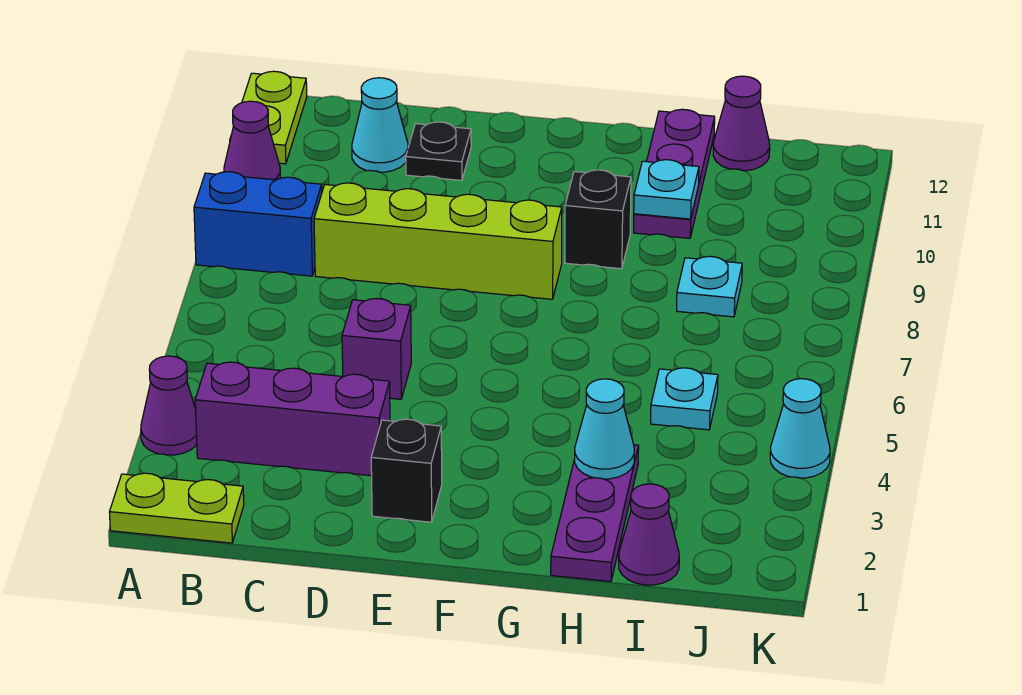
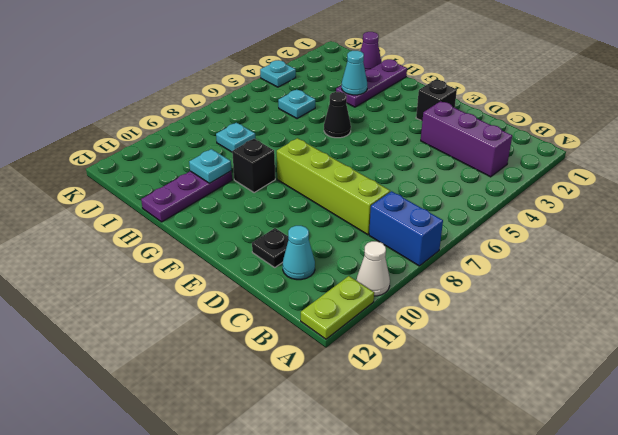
lime plate A1:B1 level 1 -> none
purple cone A3 level 1 -> none
purple cone A10 level 1 -> white cone A10 level 1
purple brick D5 level 1 -> none
none -> black cone G5 level 1
purple cone I12 level 1 -> none
cyan cone K4 level 1 -> cyan plate K4 level 1

